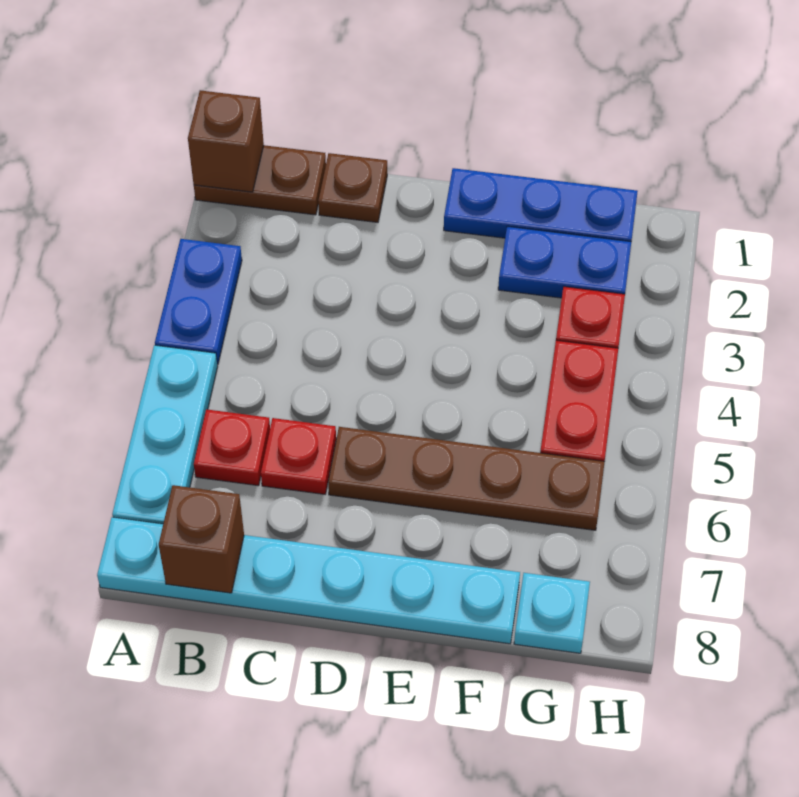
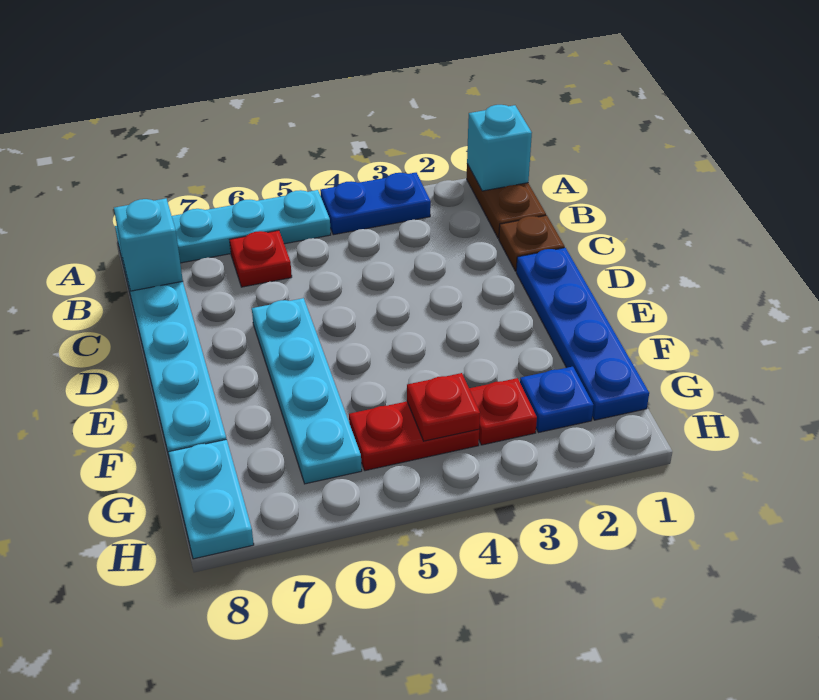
brown brick A1 level 2 -> cyan brick A1 level 2
brown brick B8 level 2 -> cyan brick B8 level 2
red plate C6 level 1 -> red plate G4 level 2
brown plate D6:G6 level 1 -> cyan plate D6:G6 level 1
blue plate E1:G1 level 1 -> blue plate D1:G1 level 1
blue plate F2:G2 level 1 -> blue plate G2 level 1
cyan plate G8 level 1 -> cyan plate G8:H8 level 1

